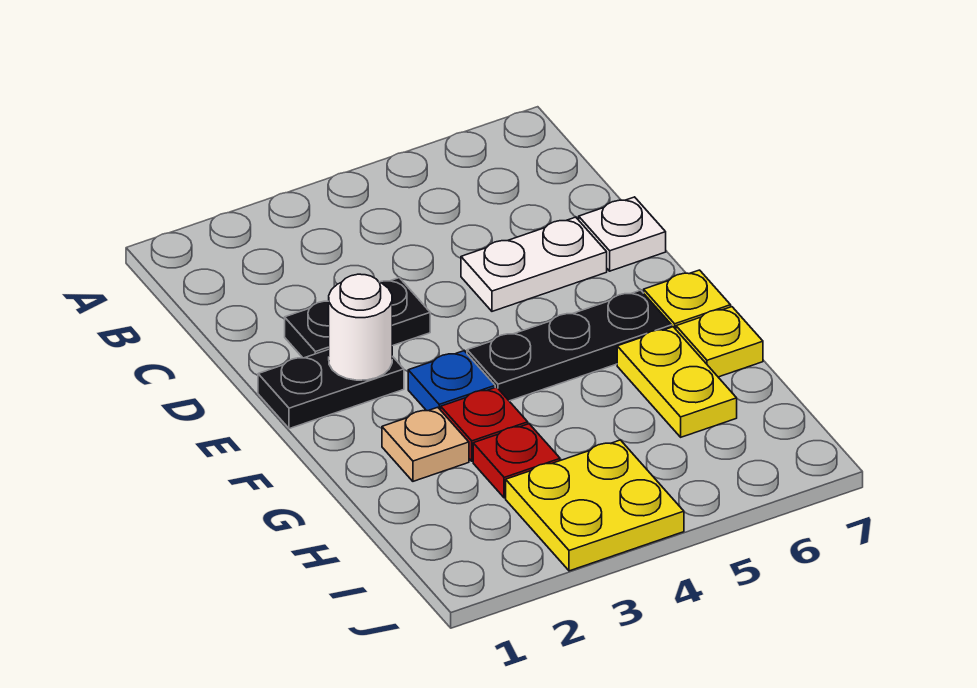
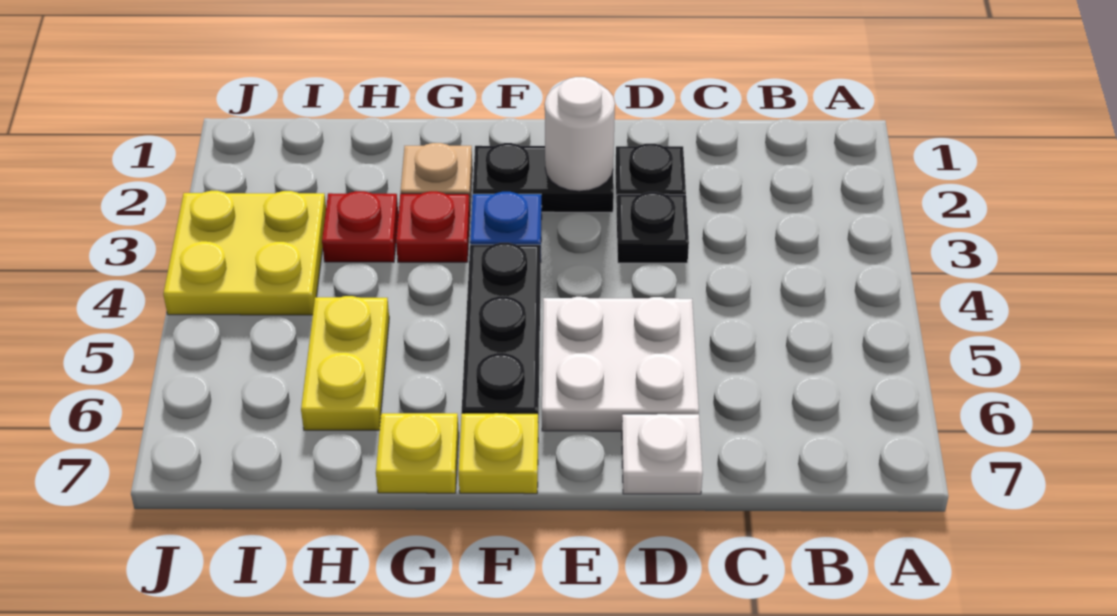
white plate D5:D6 level 1 -> white plate D5:E6 level 1
black plate E1:E2 level 1 -> black plate E2:F2 level 1
yellow plate G6:H6 level 1 -> yellow plate H5:H6 level 1

